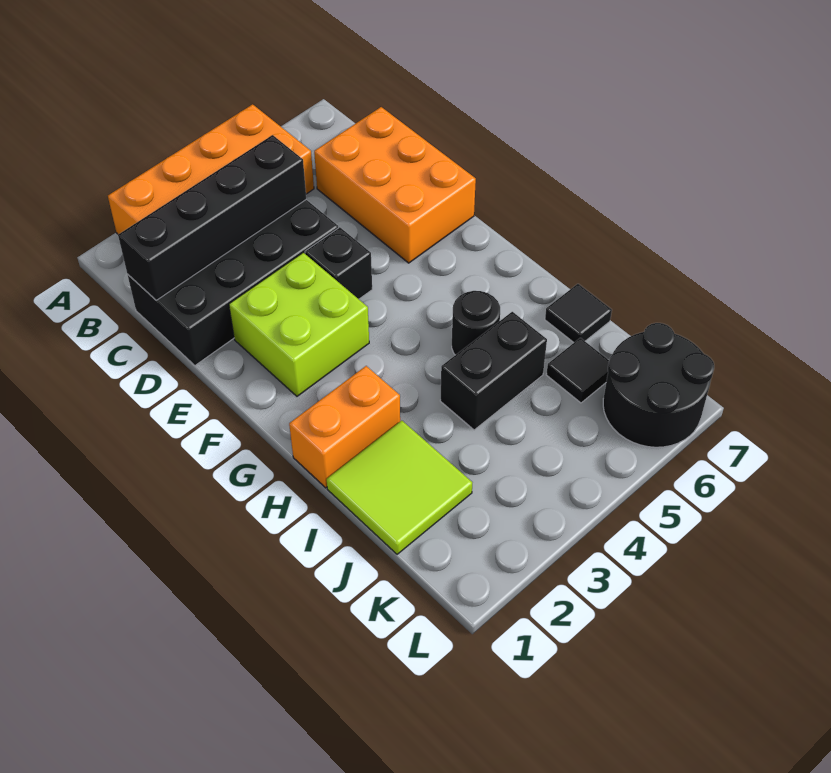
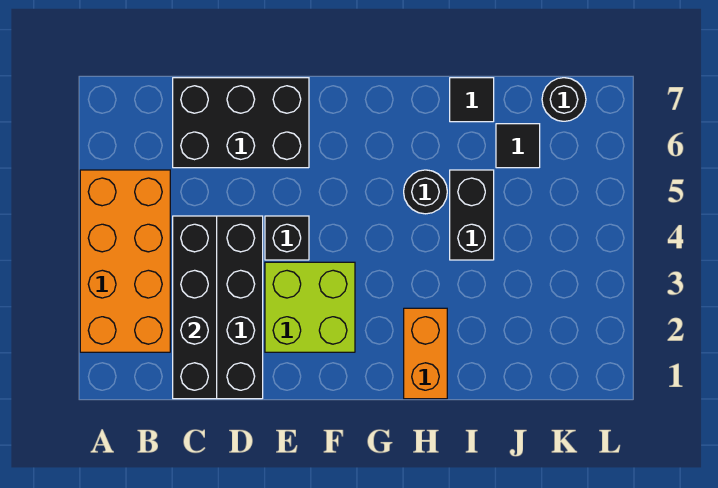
orange brick C6:E7 level 1 -> black brick C6:E7 level 1
lime tile I1:J2 level 1 -> none
black round brick K6:L7 level 1 -> black round brick K7 level 1

